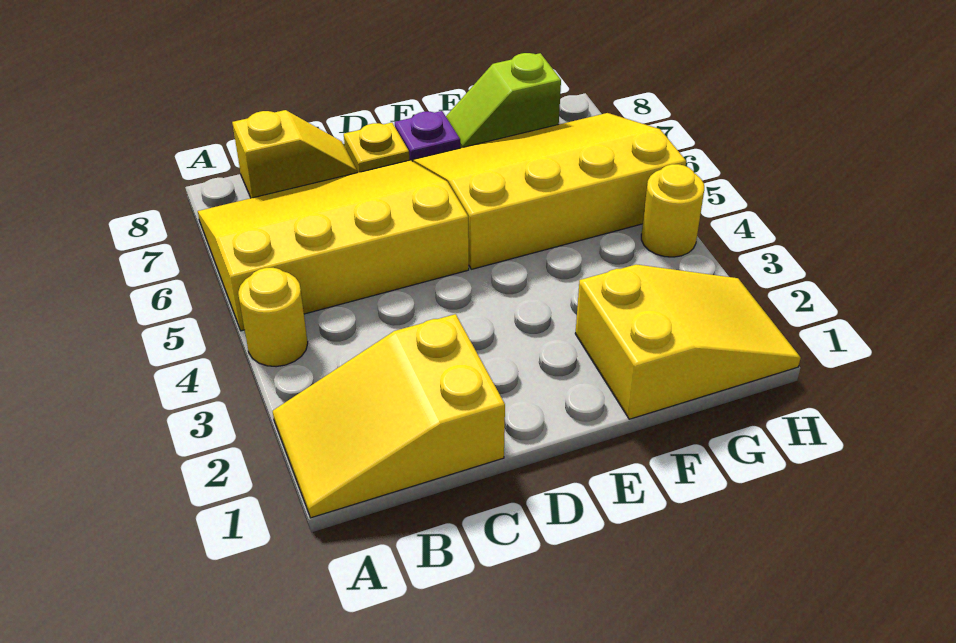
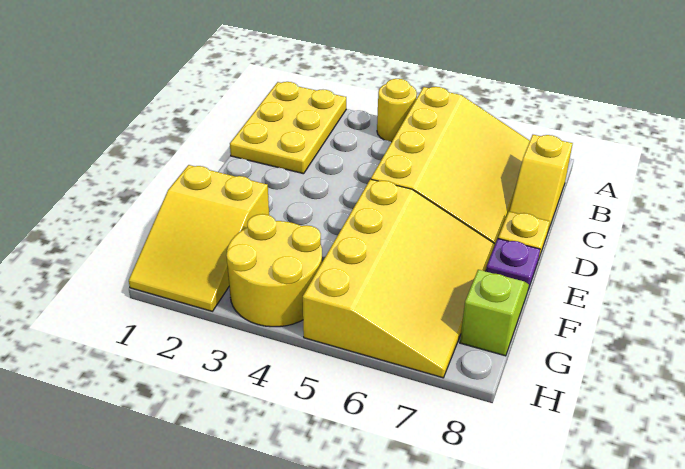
yellow slope A1:C2 level 1 top C -> yellow plate A1:C2 level 1
yellow round brick H4 level 1 -> yellow round brick G3:H4 level 1

